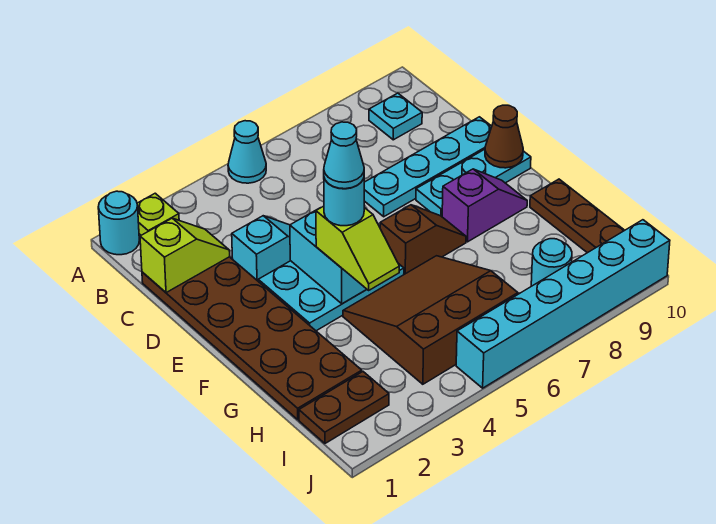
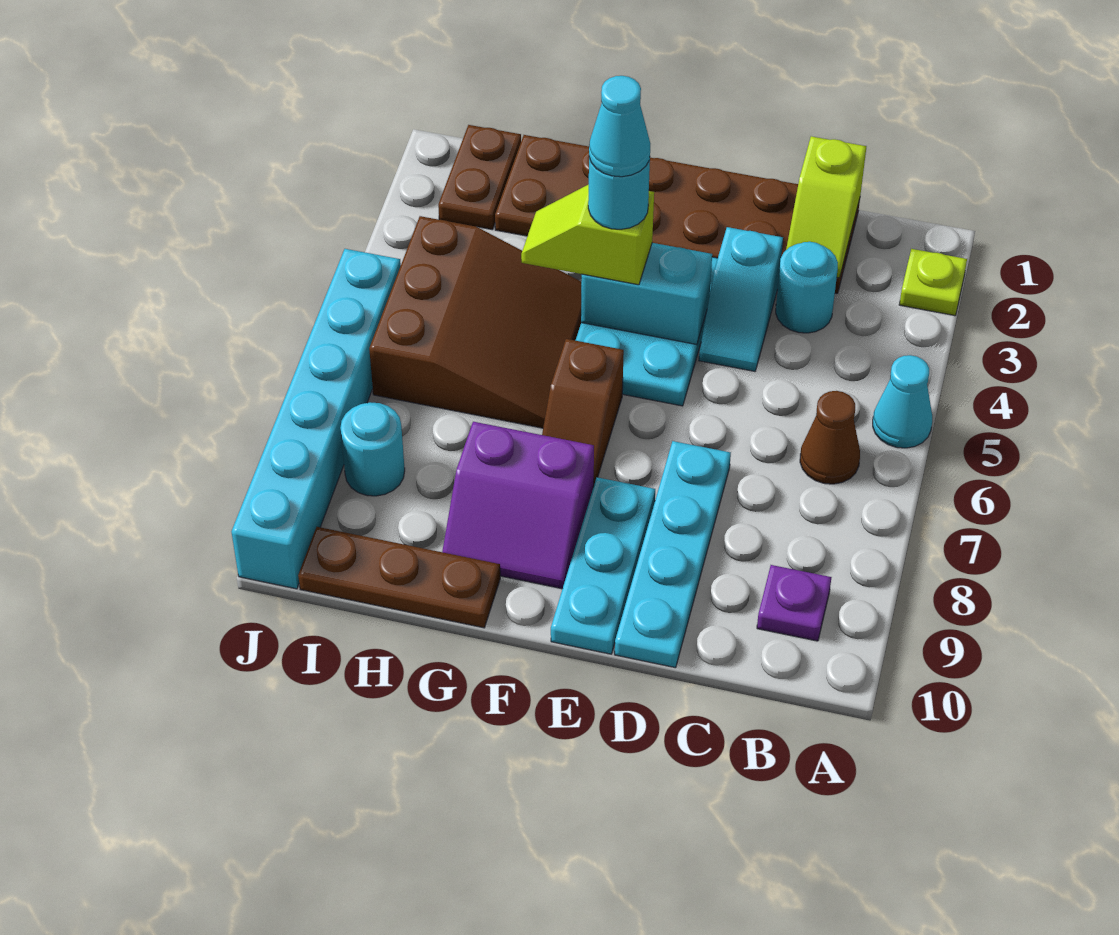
cyan round brick A1 level 1 -> cyan round brick C3 level 1
cyan plate B9 level 1 -> purple plate B9 level 1
brown cone E10 level 2 -> brown cone B6 level 1
purple slope F8:F9 level 1 top 8 -> purple slope F8:G9 level 1 top 8

